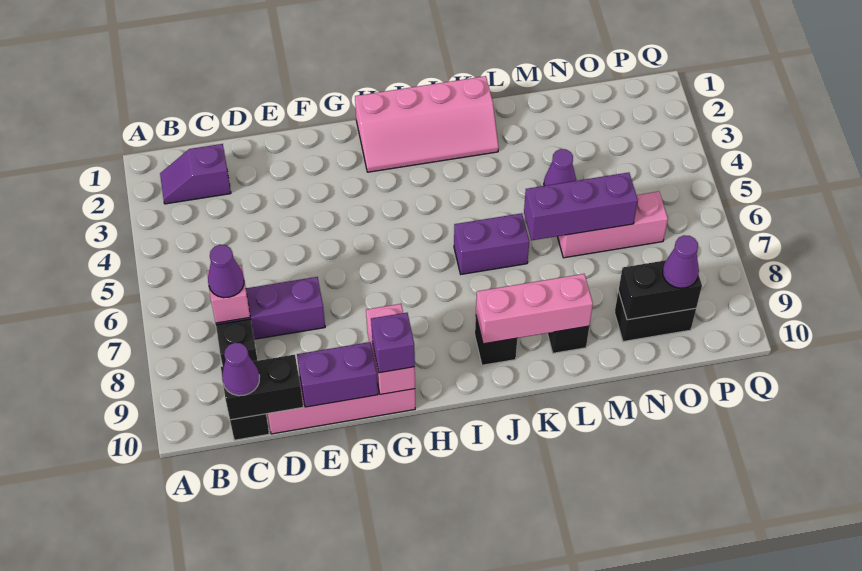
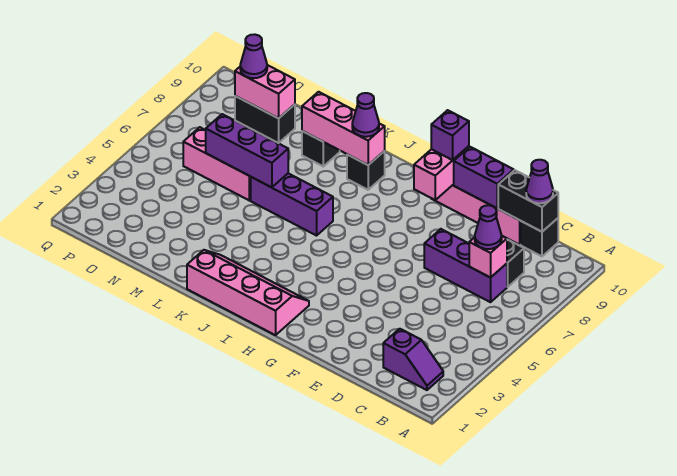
purple brick J6:K6 level 1 -> purple brick J6:L6 level 1
purple cone M4 level 1 -> purple cone J9 level 3
black brick N9:O9 level 2 -> pink brick N9:O9 level 2

